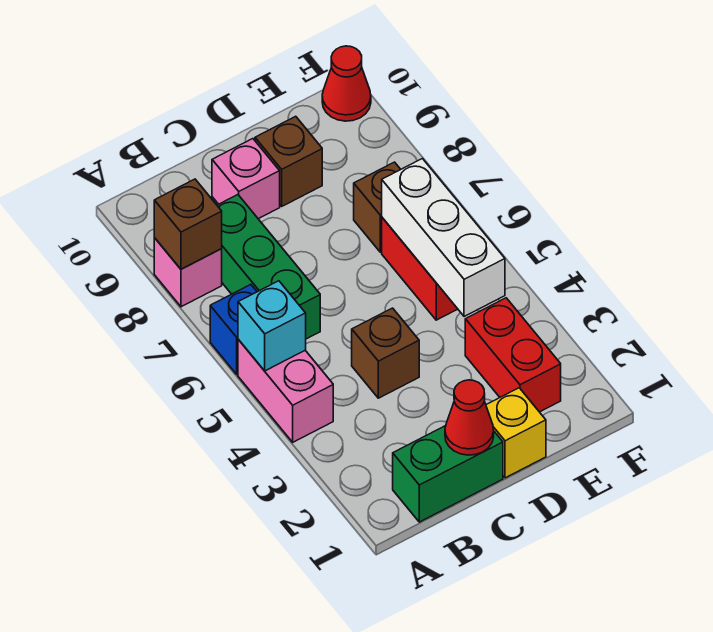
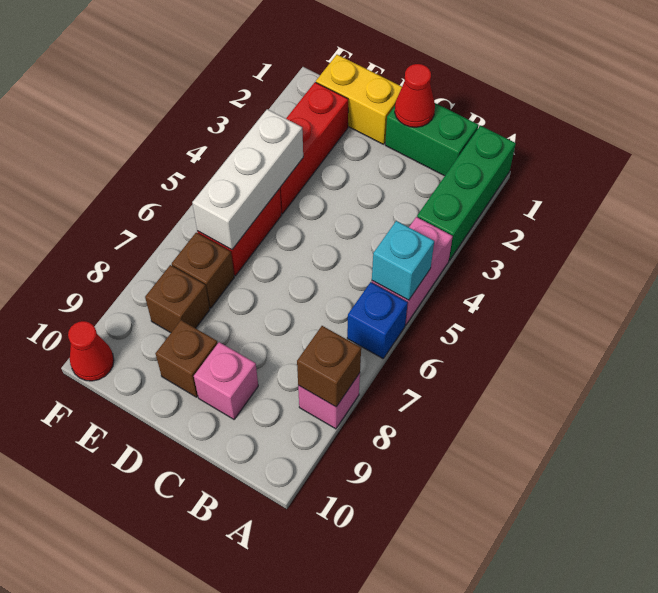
green brick B6:B8 level 1 -> green brick A1:A3 level 1
brown brick C4 level 1 -> brown brick E8 level 1
yellow brick D1 level 1 -> yellow brick D1:E1 level 1
red brick E2:E3 level 1 -> red brick E2:E4 level 1

